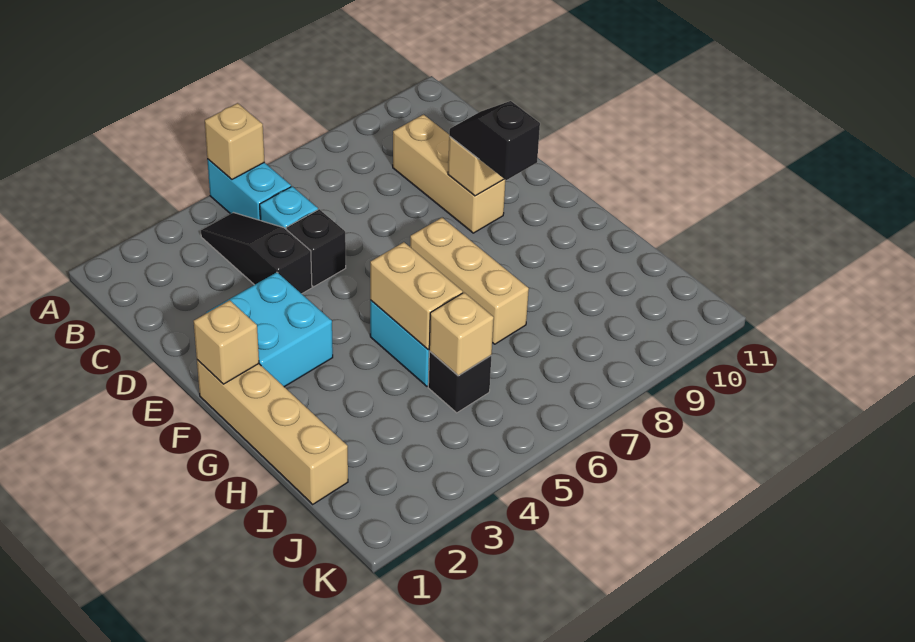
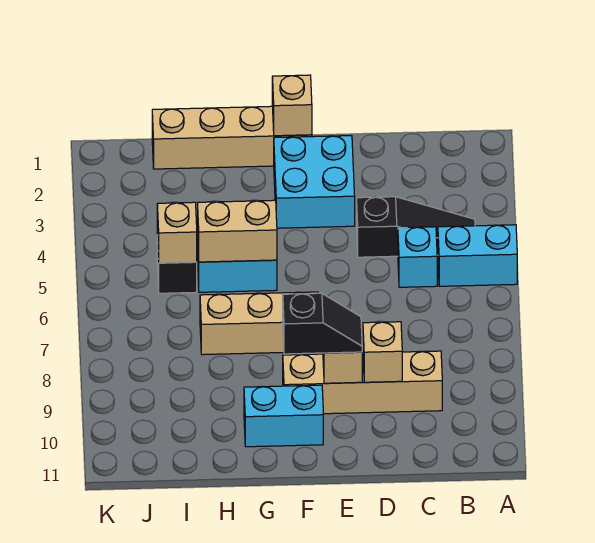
tan brick A5 level 2 -> tan brick D9 level 2
tan brick C9:E9 level 1 -> tan brick C9:F9 level 1
black brick D5 level 1 -> none
none -> cyan brick F10:G10 level 1

